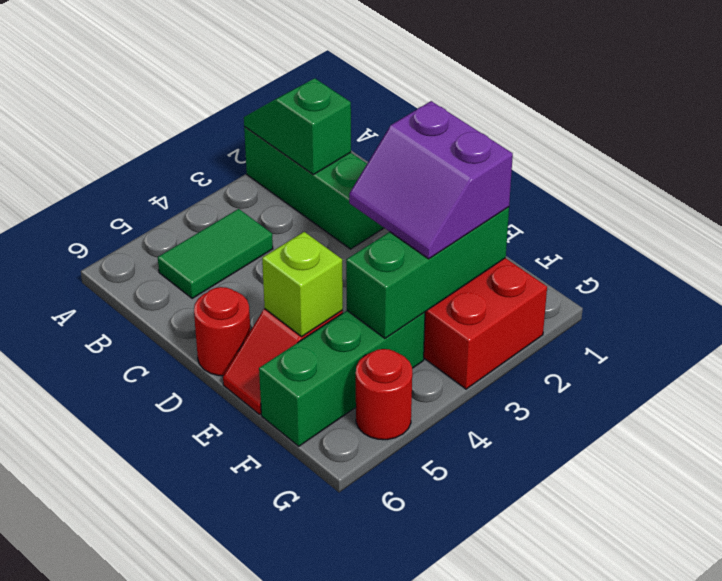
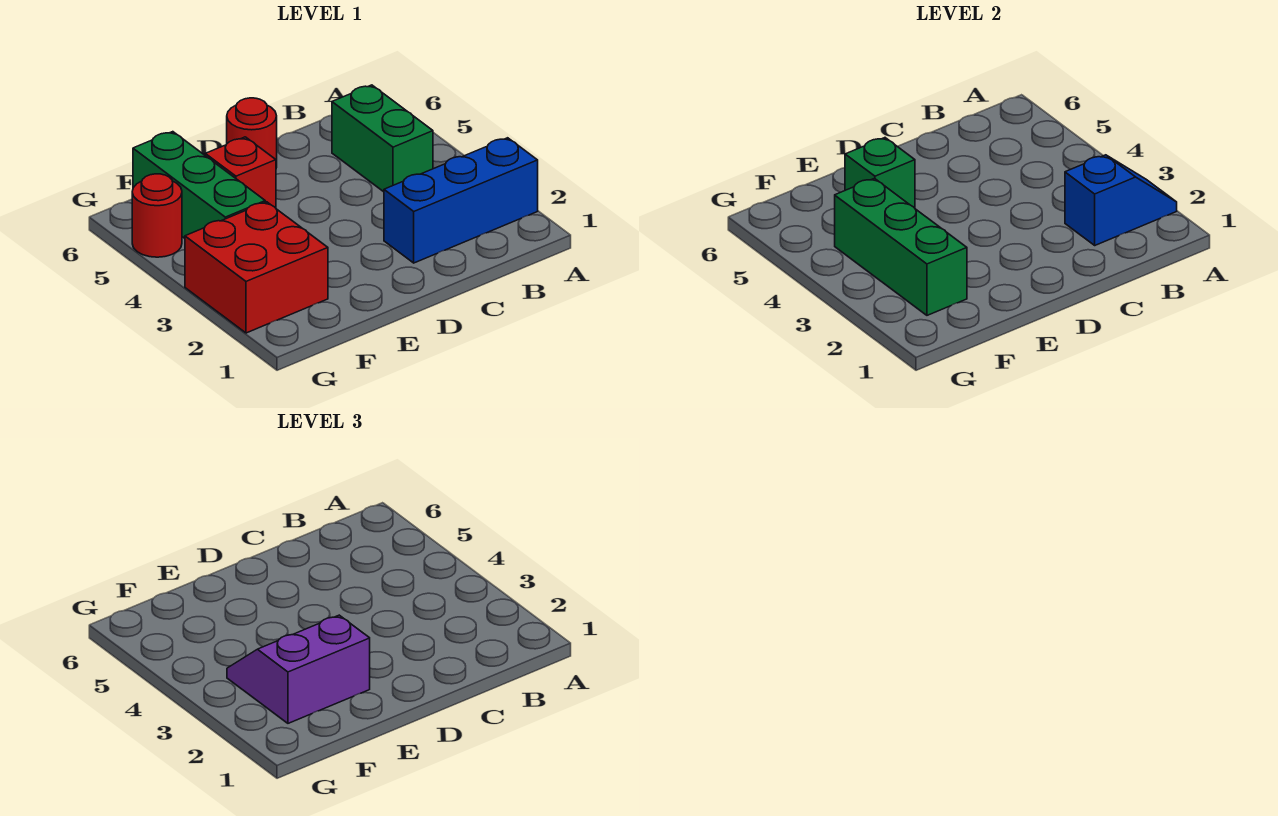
green brick A2:C2 level 1 -> blue brick A2:C2 level 1
green slope A2:B2 level 2 top B -> blue slope A2:B2 level 2 top B
green tile B4:B5 level 1 -> green brick B4:B5 level 1
lime brick E5 level 2 -> green brick E5 level 2

